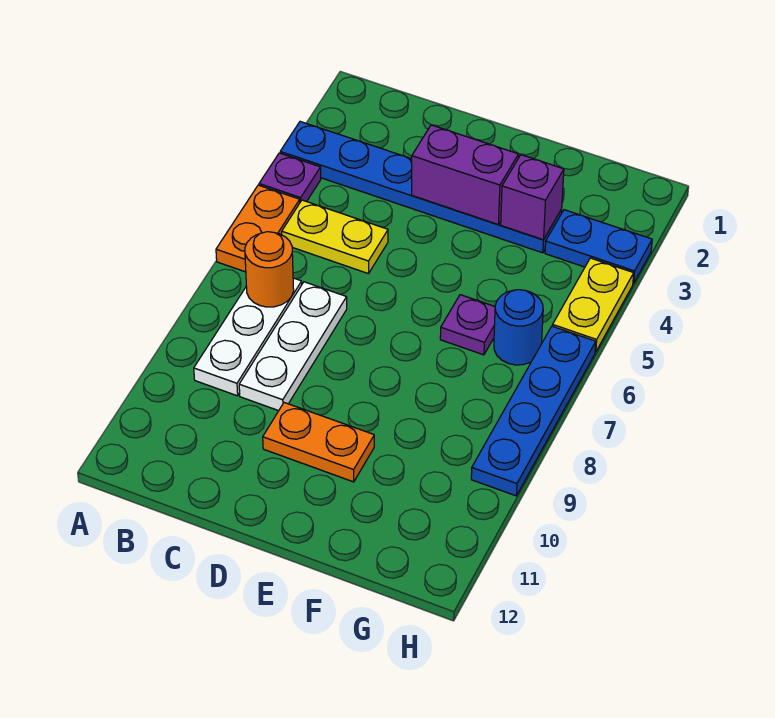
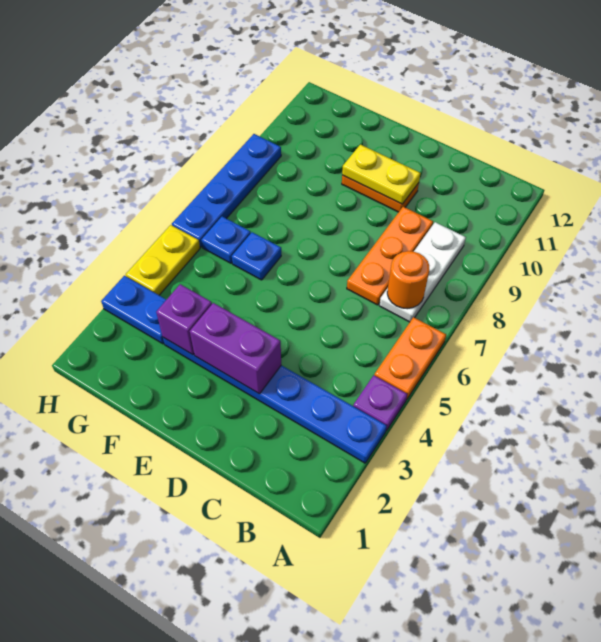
yellow plate B5:C5 level 1 -> yellow plate D10:E10 level 2
white plate C7:C9 level 1 -> orange plate C7:C9 level 1
purple plate F6 level 1 -> blue plate F6 level 1
blue round brick G6 level 1 -> blue plate G6 level 1

